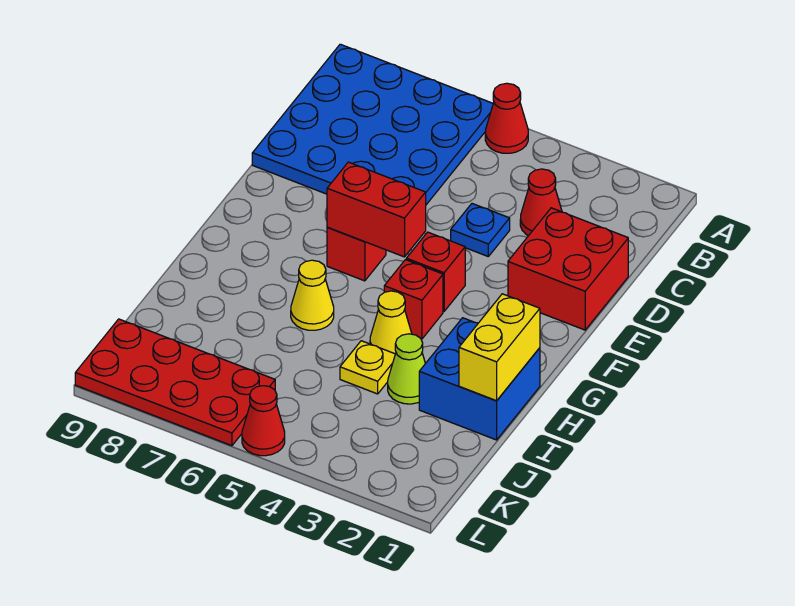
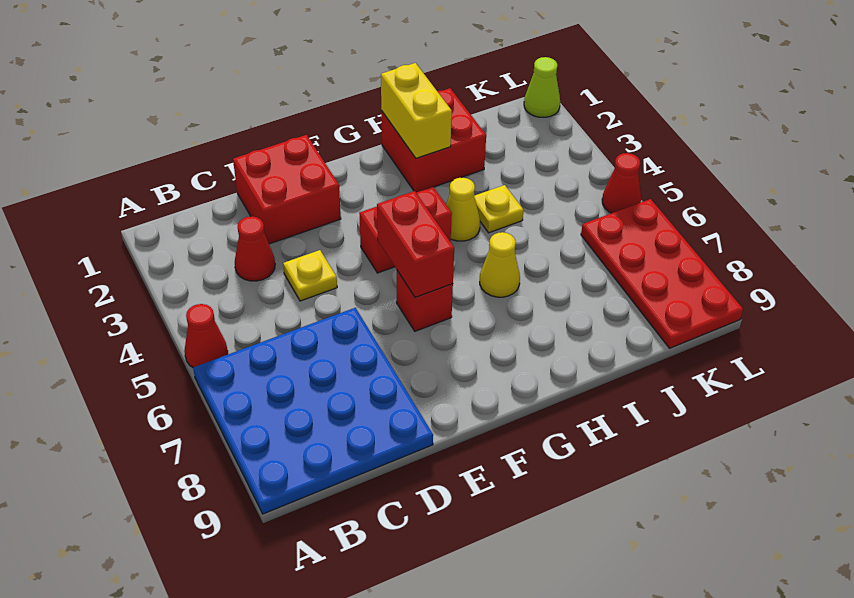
blue plate D4 level 1 -> yellow plate D4 level 1
blue brick H1:I2 level 1 -> red brick H1:I2 level 1
yellow brick H1:I1 level 2 -> yellow brick H1:H2 level 2
lime cone I3 level 1 -> lime cone L1 level 1

